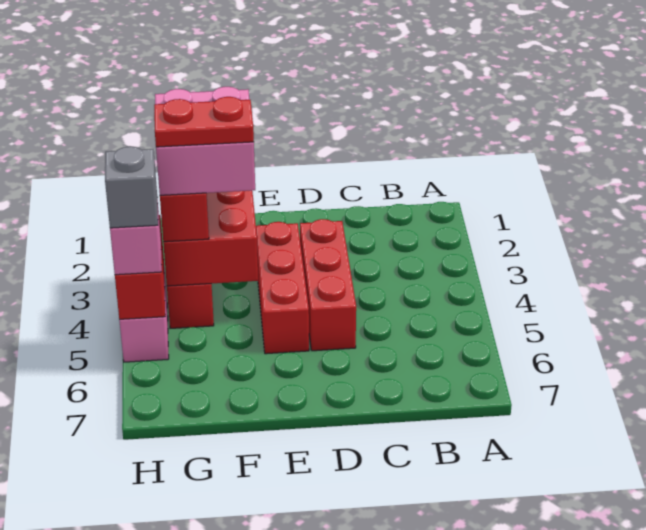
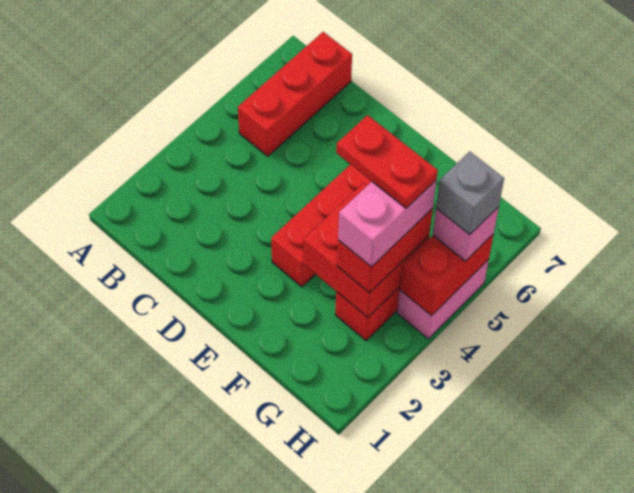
red brick D3:D5 level 1 -> red brick B5:B7 level 1
pink brick F3:G4 level 4 -> pink brick G3:G4 level 4

